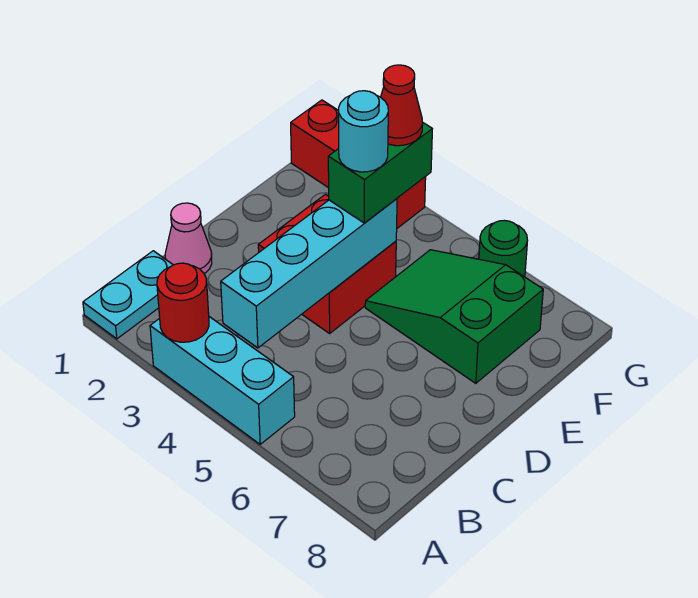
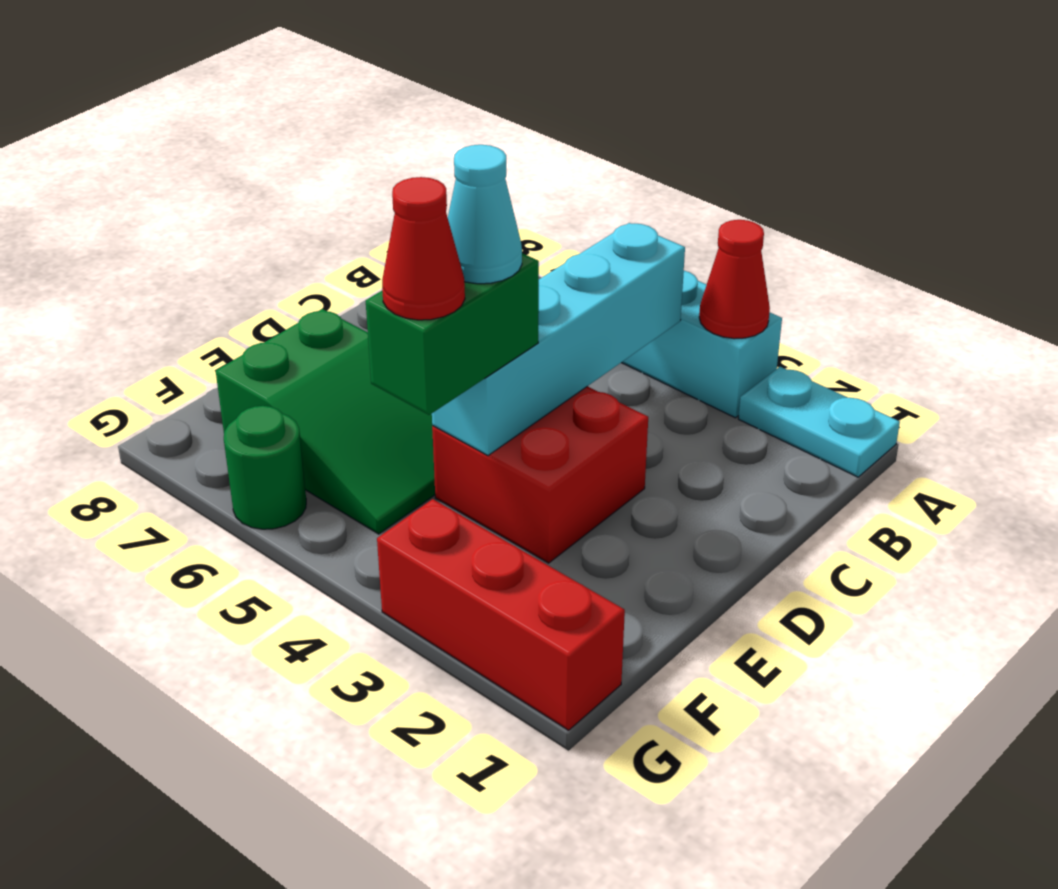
cyan plate A1:B1 level 1 -> cyan plate A1:A2 level 1
red round brick A3 level 2 -> red cone A3 level 2
pink cone C1 level 1 -> none
cyan round brick E4 level 4 -> cyan cone E4 level 4

